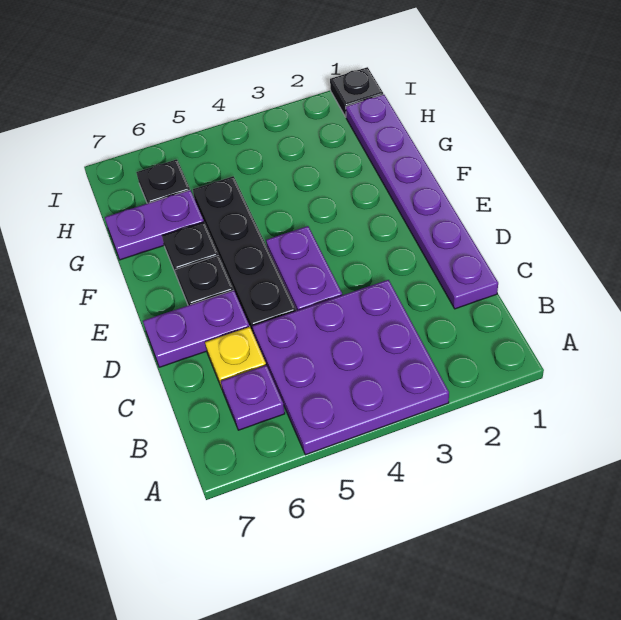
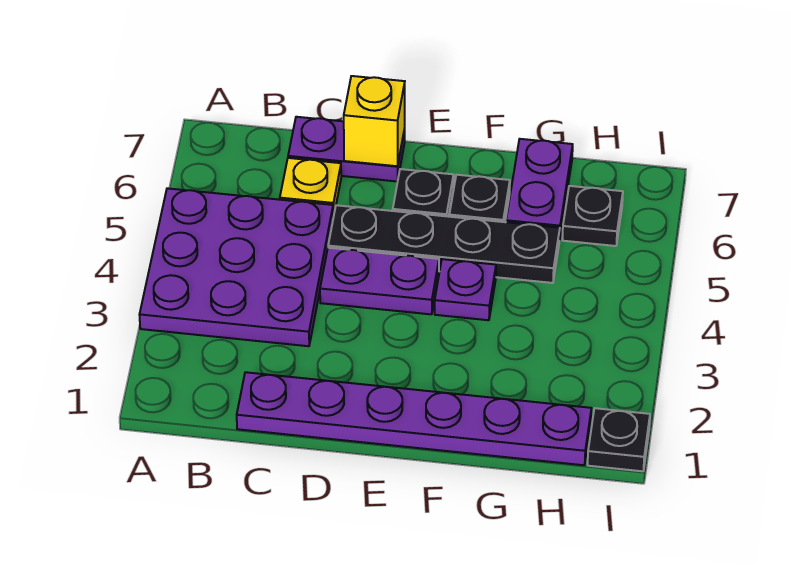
purple plate B6 level 1 -> purple plate F4 level 1
purple plate D6:D7 level 1 -> purple plate C7:D7 level 1
none -> yellow brick D7 level 2

